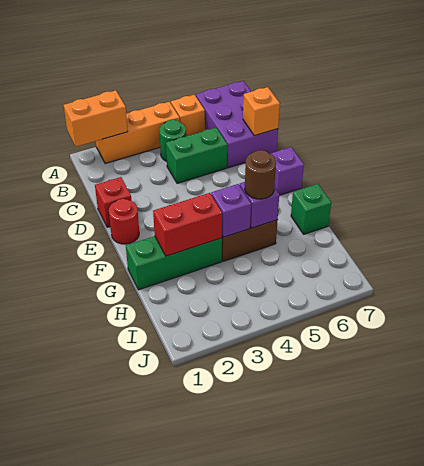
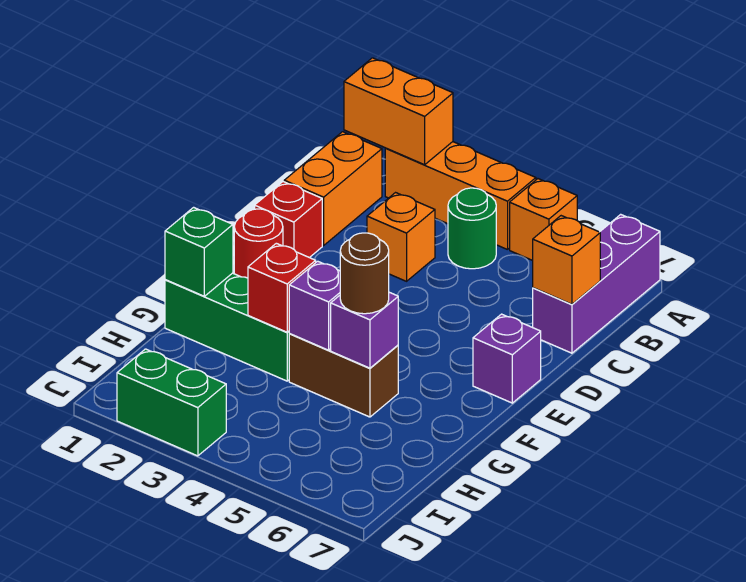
purple brick A6:C7 level 1 -> purple brick A7:C7 level 1
none -> orange brick B1:C1 level 1
none -> orange brick C3 level 1
green brick C4:C5 level 1 -> green brick J2:J3 level 1
red brick G2:G3 level 2 -> red brick G3 level 2
green brick G7 level 1 -> green brick G1 level 2

